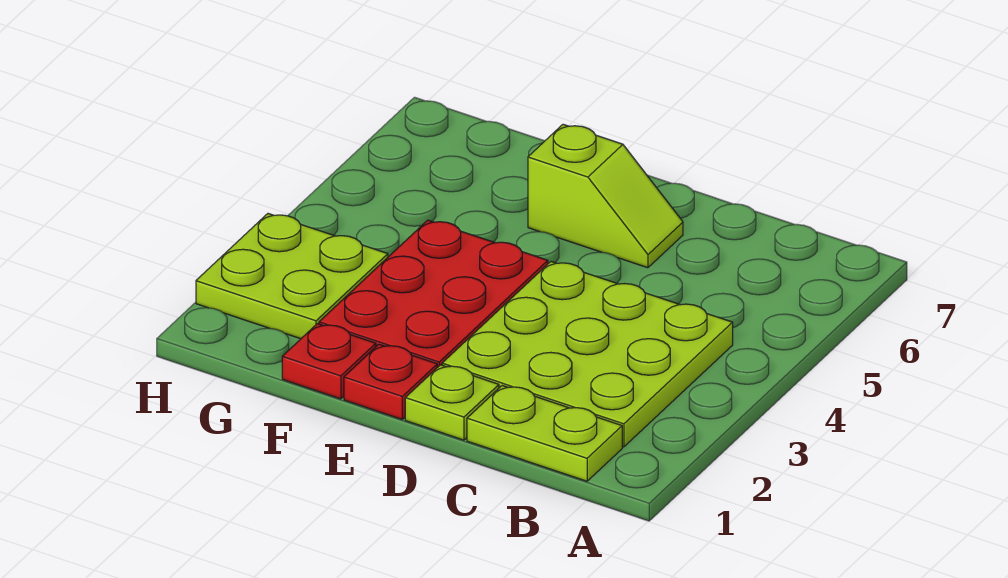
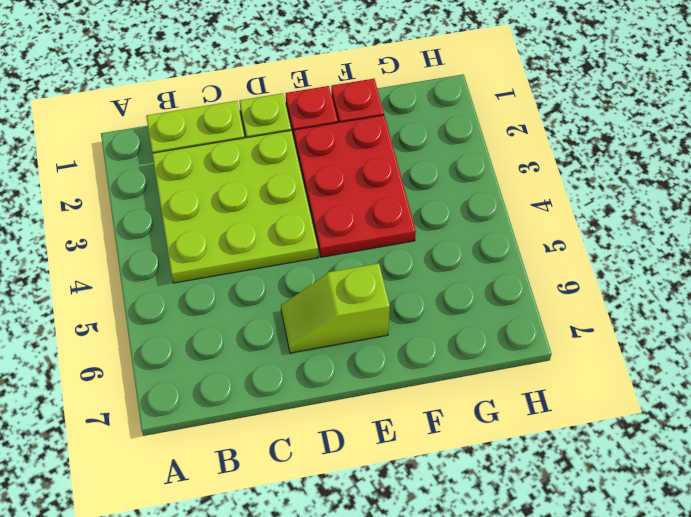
lime plate G2:H3 level 1 -> none

